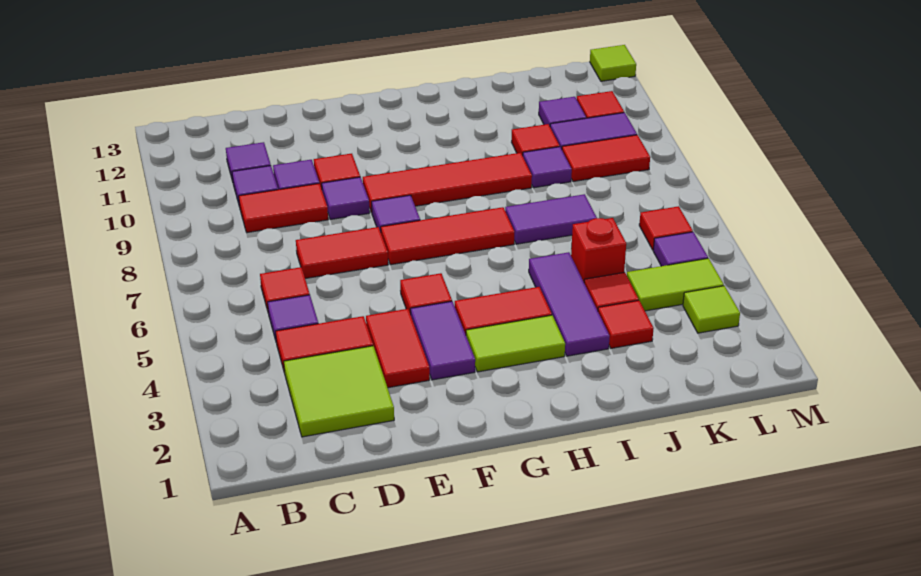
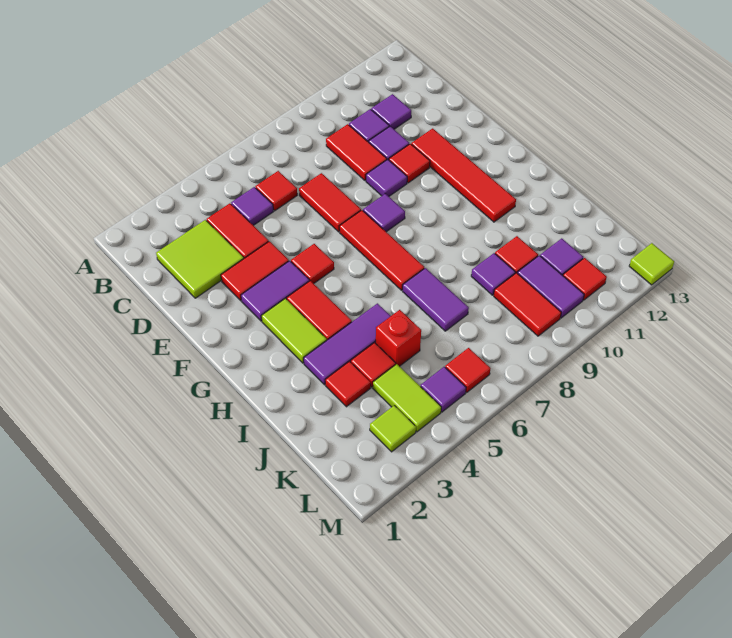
red tile F9:I9 level 1 -> red tile E11:H11 level 1

